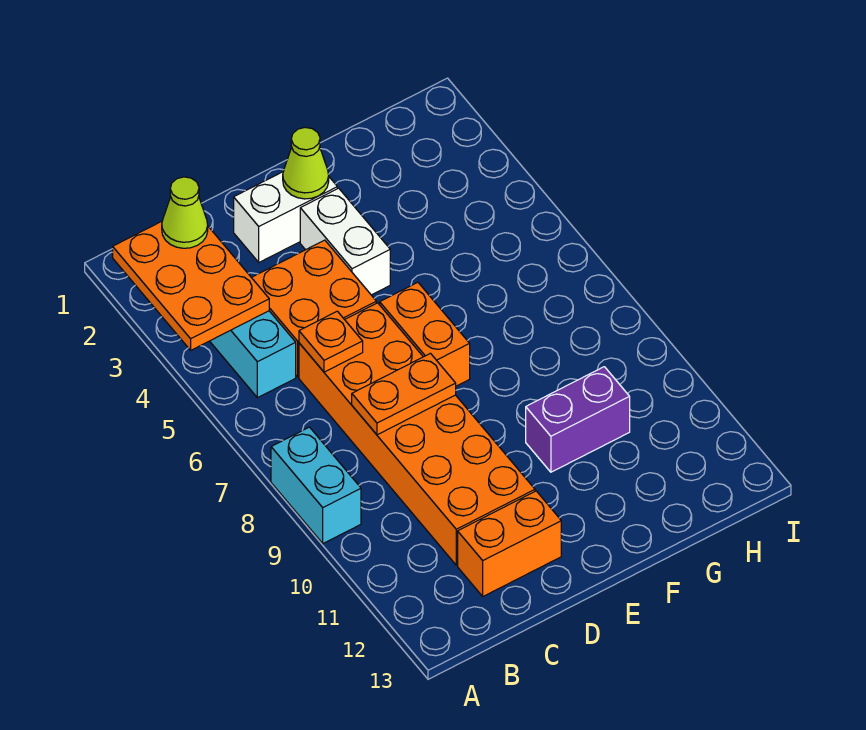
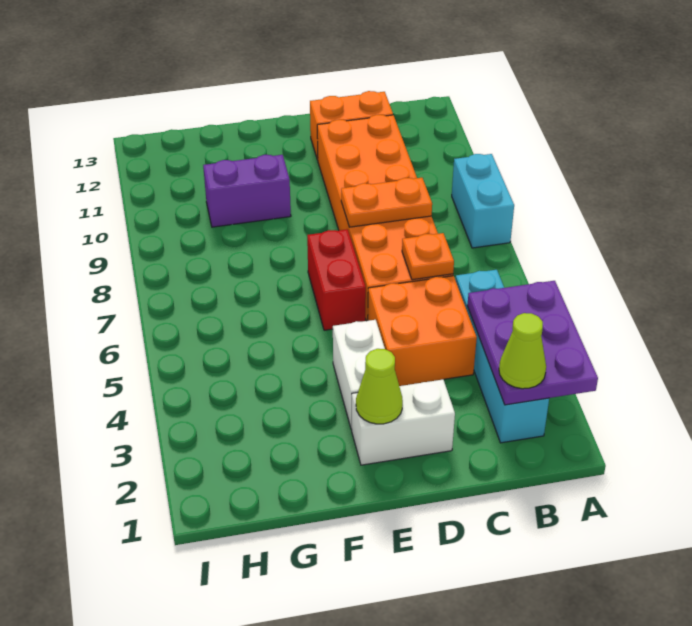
orange plate A2:B4 level 2 -> purple plate A2:B4 level 2
orange brick E6:E7 level 1 -> red brick E6:E7 level 1

